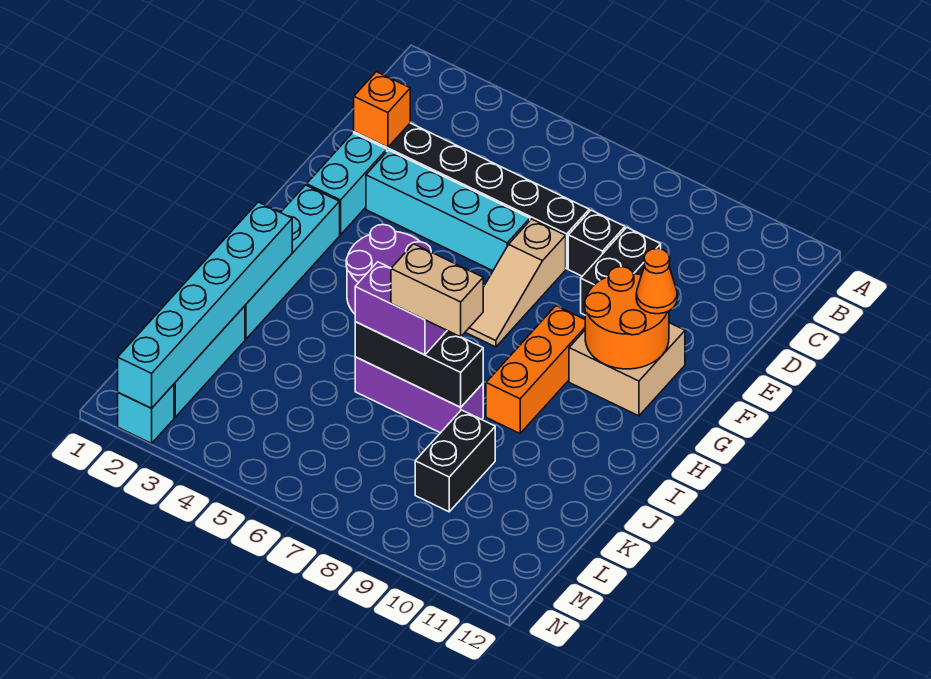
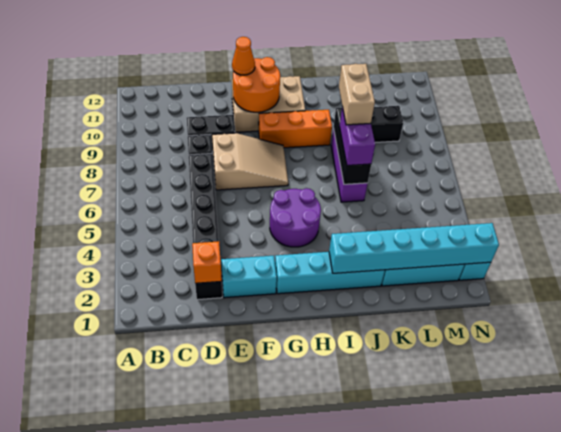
cyan brick E3:E6 level 1 -> none
tan slope E7:G7 level 1 top E -> tan slope E7:G8 level 1 top E
tan brick F10:G11 level 1 -> tan brick F10:H11 level 1

